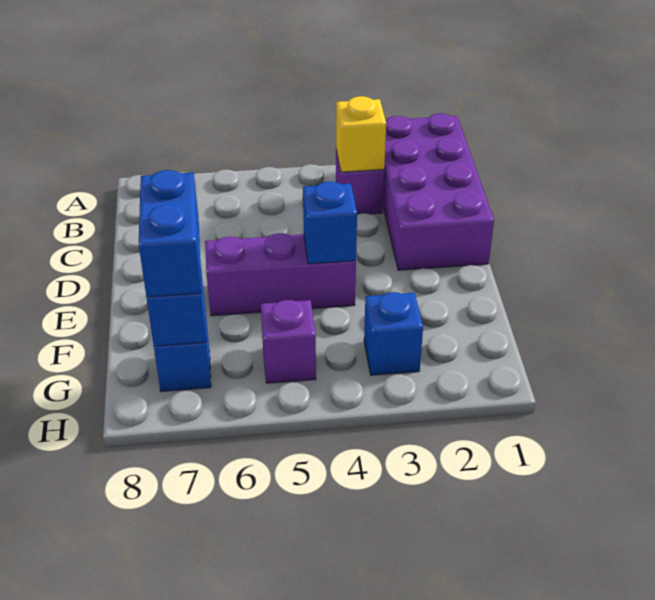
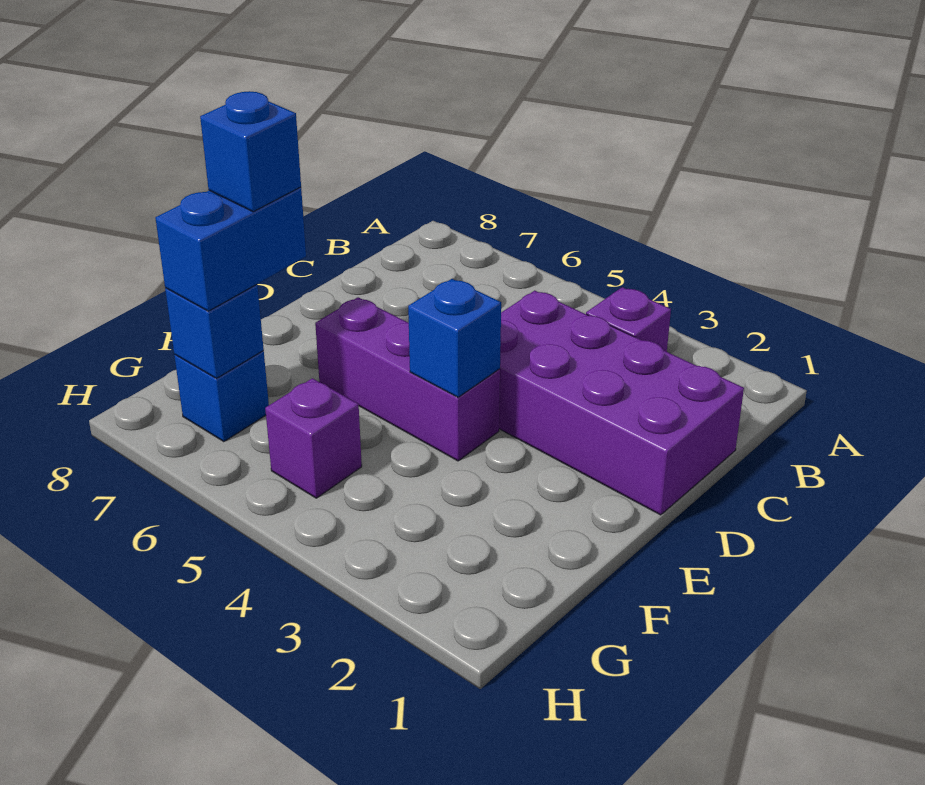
purple brick A1:D2 level 1 -> purple brick C1:D4 level 1
yellow brick B3 level 2 -> none
blue brick G3 level 1 -> blue brick F7 level 4

